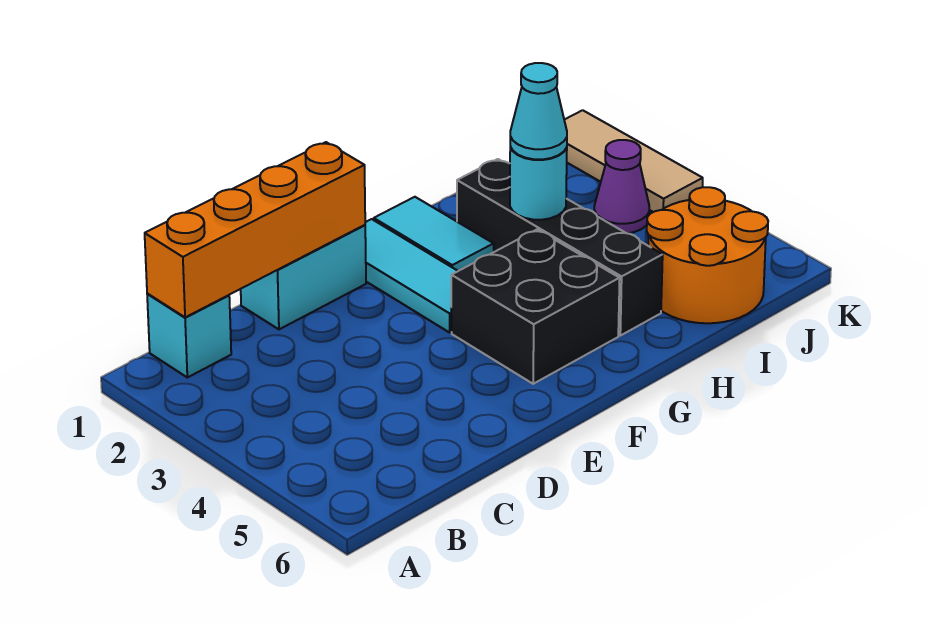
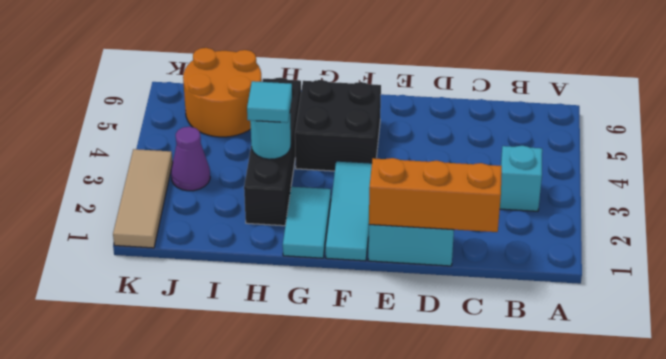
cyan brick B1 level 1 -> cyan brick B3 level 1
orange brick B1:E1 level 2 -> orange brick C1:E1 level 2
cyan cone H3 level 3 -> cyan tile H3 level 3

